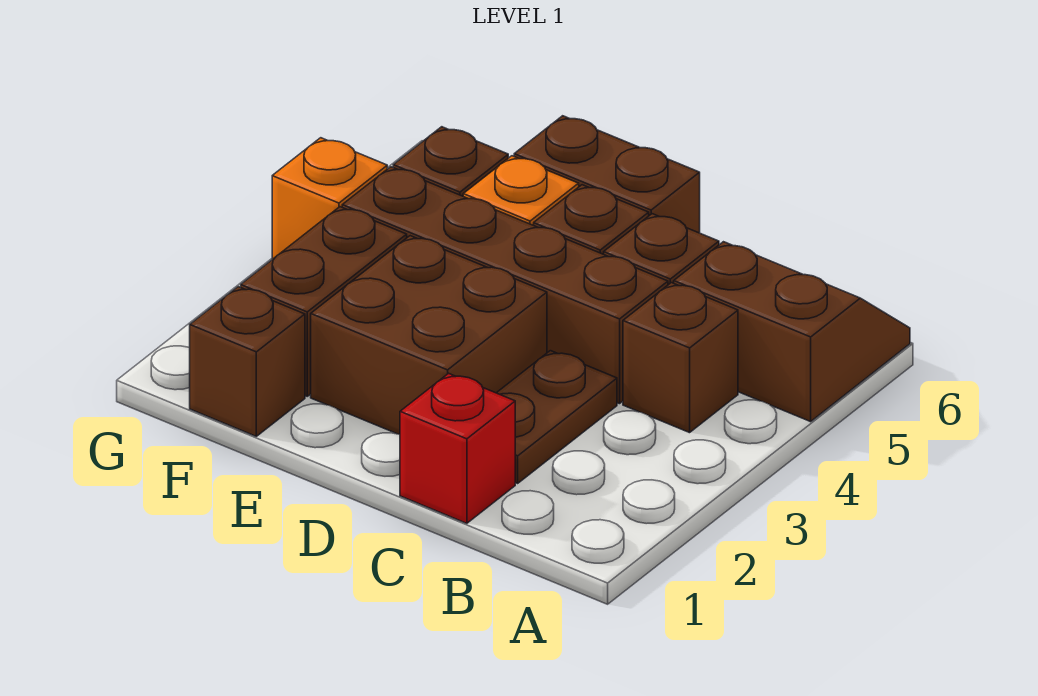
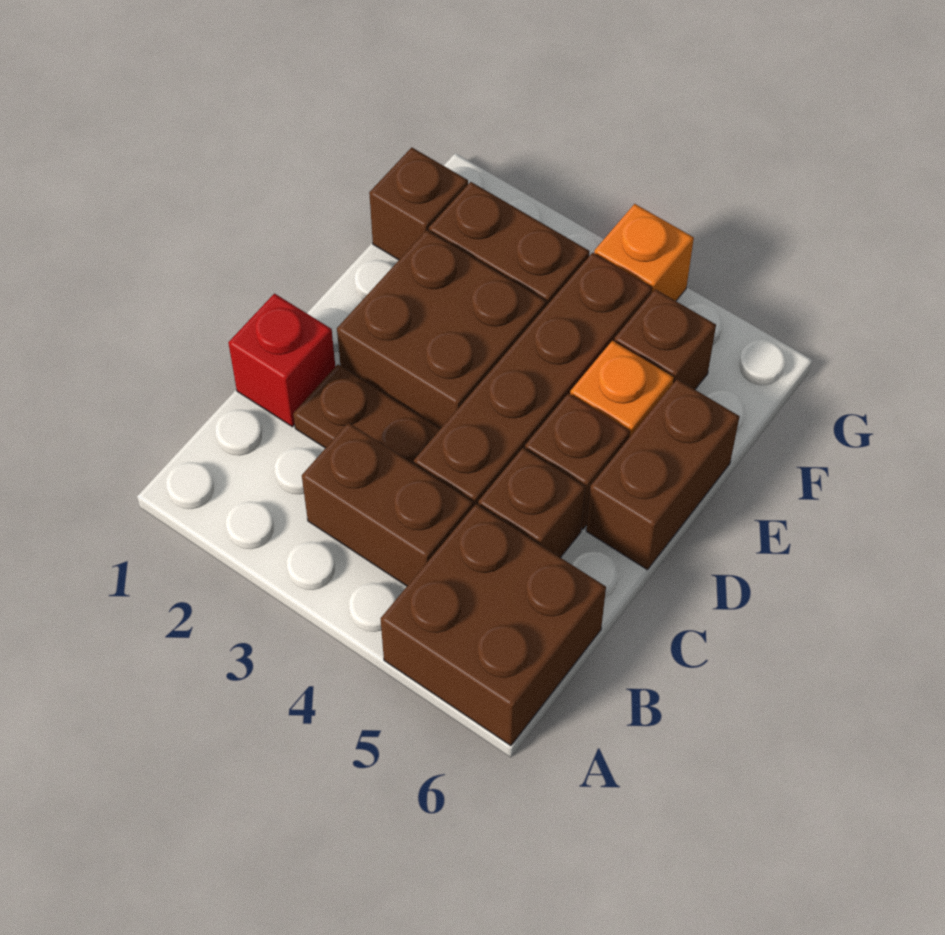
brown slope A5:B6 level 1 top 5 -> brown brick A5:B6 level 1
brown brick B4 level 1 -> brown brick B3:B4 level 1

